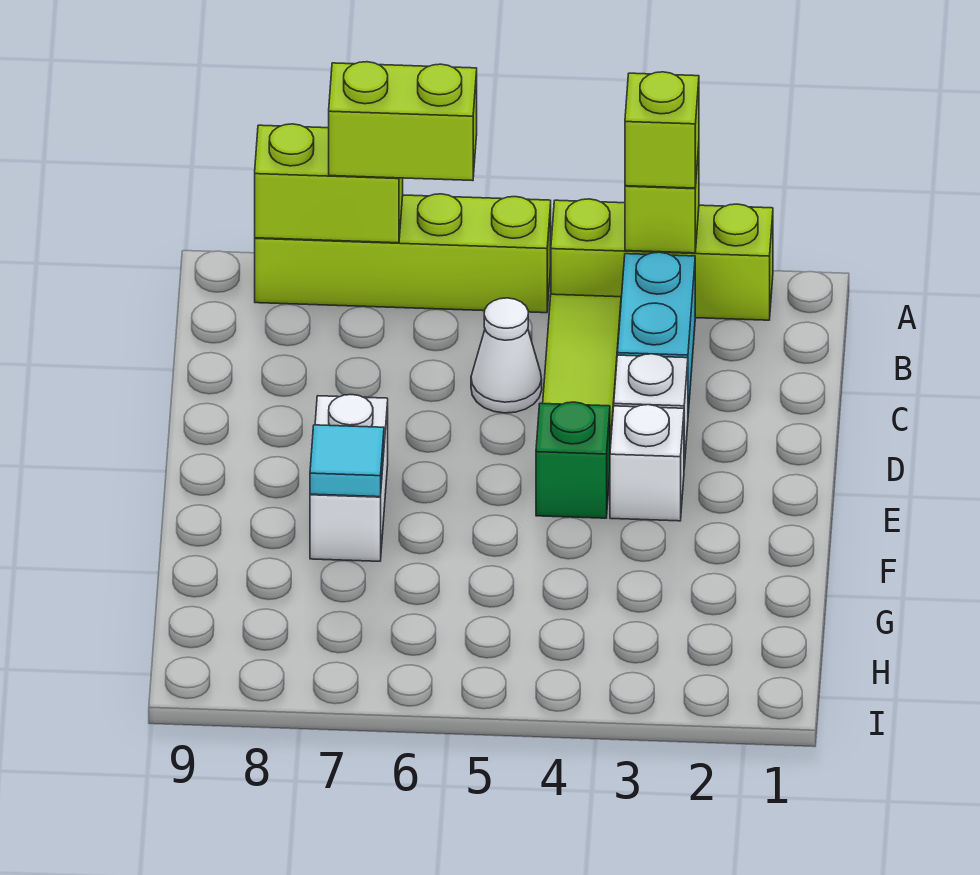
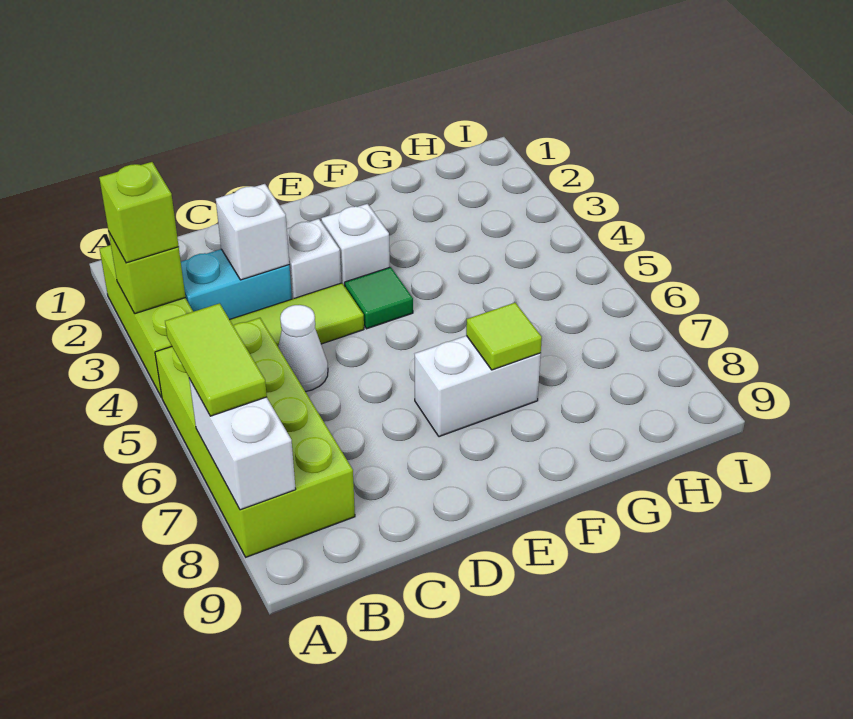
lime brick A5:A8 level 1 -> lime brick A5:B8 level 1
lime brick A6:A7 level 3 -> lime tile A6:A7 level 3
lime brick A7:A8 level 2 -> white brick A7:A8 level 2
none -> white brick C3 level 2
green brick E4 level 1 -> green tile E4 level 1
cyan tile F7 level 2 -> lime tile F7 level 2

